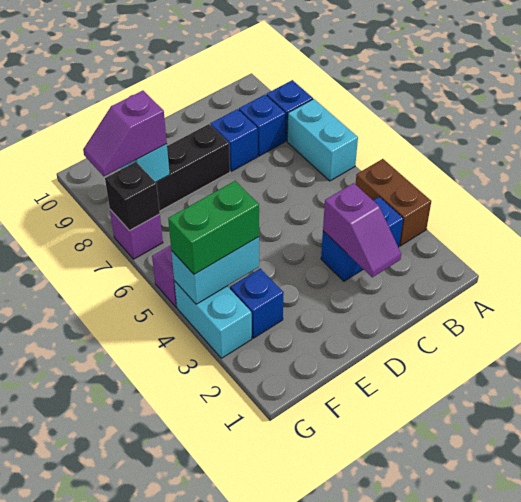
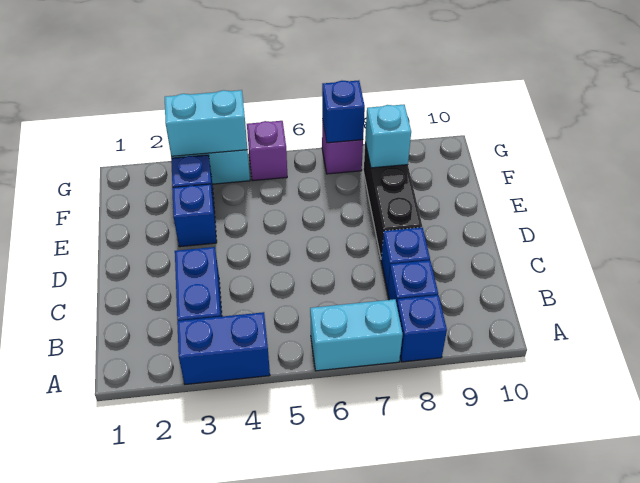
brown brick A3:A4 level 1 -> blue brick A3:A4 level 1
purple slope C2:C3 level 2 top 3 -> none
none -> blue brick E3 level 1
cyan brick F4:G4 level 2 -> cyan brick G3:G4 level 2
green brick F4:G4 level 3 -> none
purple slope F8:G8 level 3 top F -> none
black brick G7 level 2 -> blue brick G7 level 2

